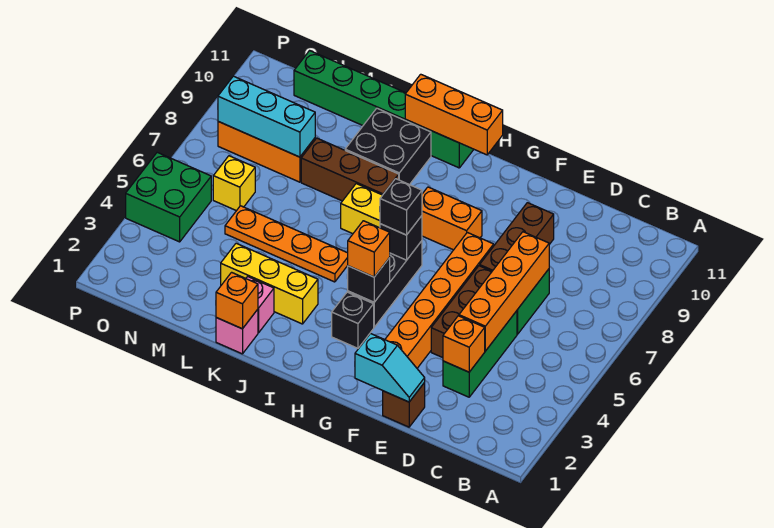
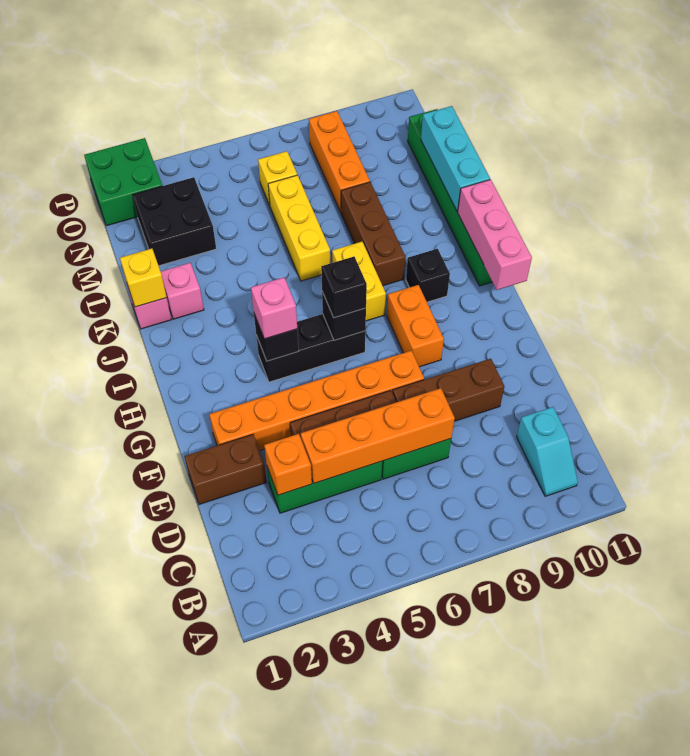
brown brick E1 level 1 -> brown brick E1:E2 level 1
cyan slope E1:F1 level 2 top F -> cyan slope B10:C10 level 1 top C
black brick H3 level 1 -> black brick I9 level 1
orange brick H4 level 3 -> pink brick H4 level 3
orange brick H11:J11 level 2 -> pink brick H11:J11 level 2
yellow brick J3:L3 level 1 -> yellow brick K6:M6 level 1
orange plate J5:M5 level 1 -> none
black brick J9:K10 level 1 -> black brick M2:N3 level 1
orange brick K1 level 2 -> yellow brick K1 level 2
cyan brick M8:O8 level 2 -> cyan brick K11:M11 level 2
green brick O4:P5 level 1 -> green brick O1:P2 level 1

